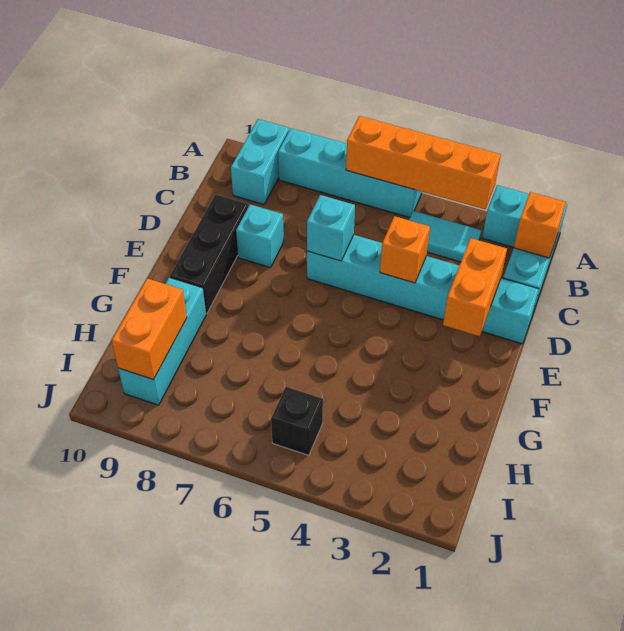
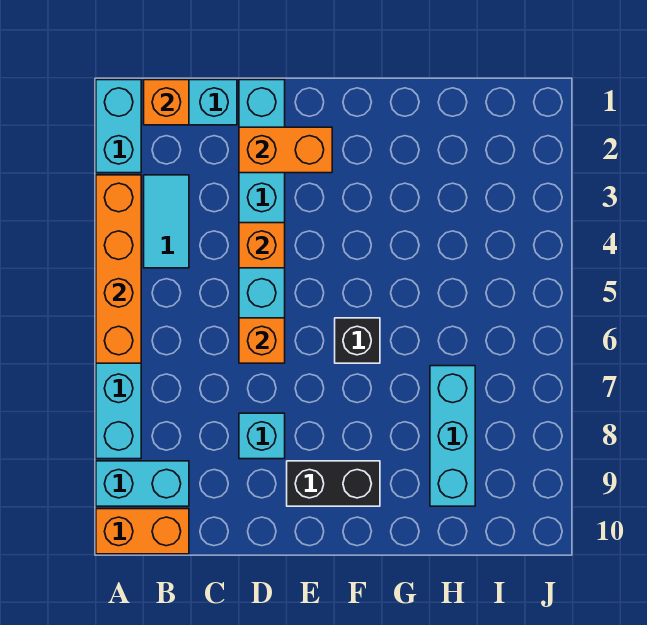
cyan brick D6 level 2 -> orange brick D6 level 2
black brick D9:F9 level 1 -> black brick E9:F9 level 1
cyan brick G9:I9 level 1 -> cyan brick H7:H9 level 1
orange brick H9:I9 level 2 -> orange brick A10:B10 level 1
black brick I5 level 1 -> black brick F6 level 1

